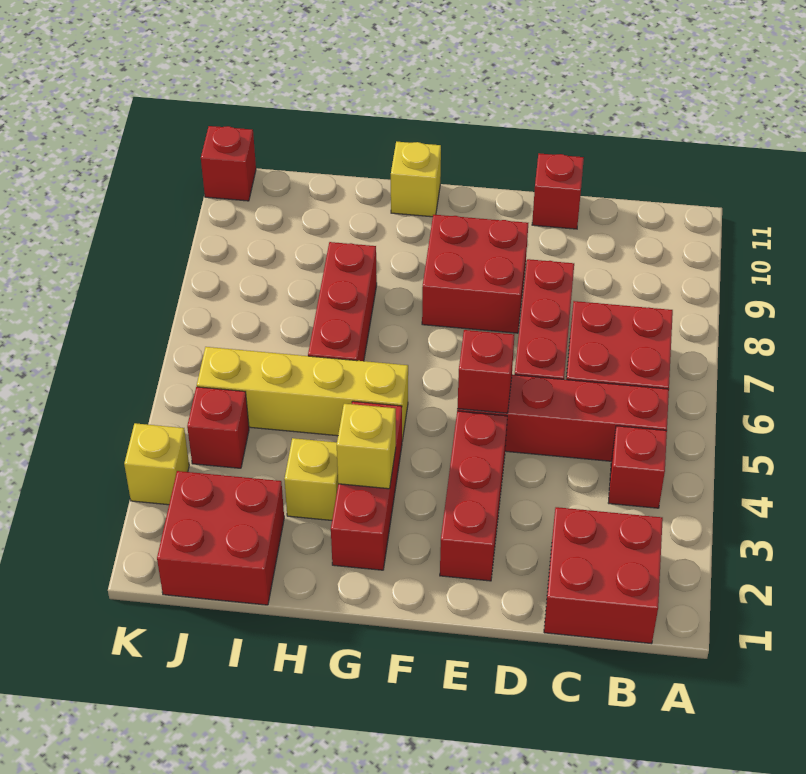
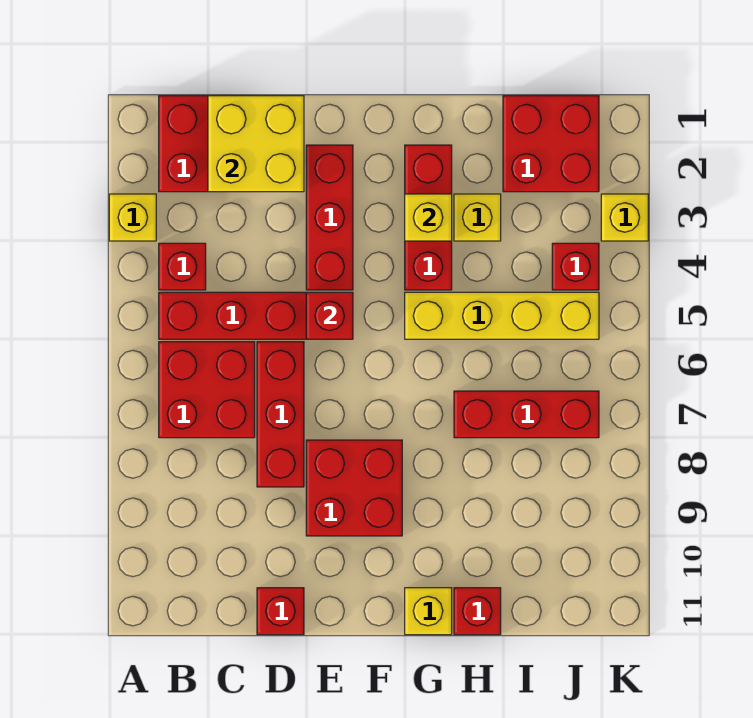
none -> yellow brick A3 level 1
none -> yellow brick C1:D2 level 2
red brick H6:H8 level 1 -> red brick H7:J7 level 1
red brick K11 level 1 -> red brick H11 level 1

